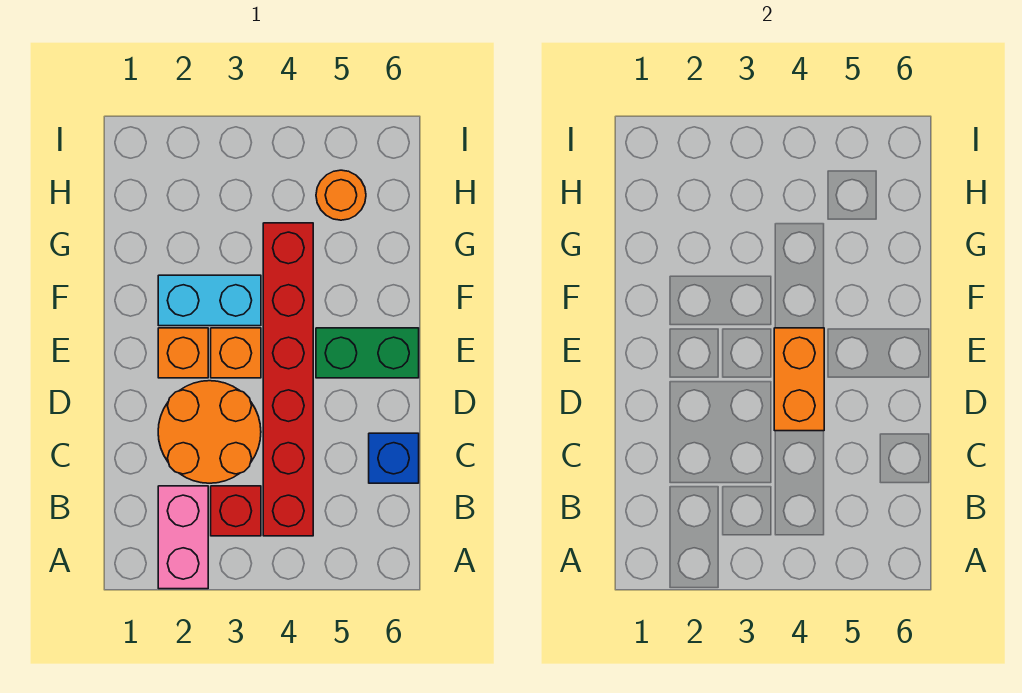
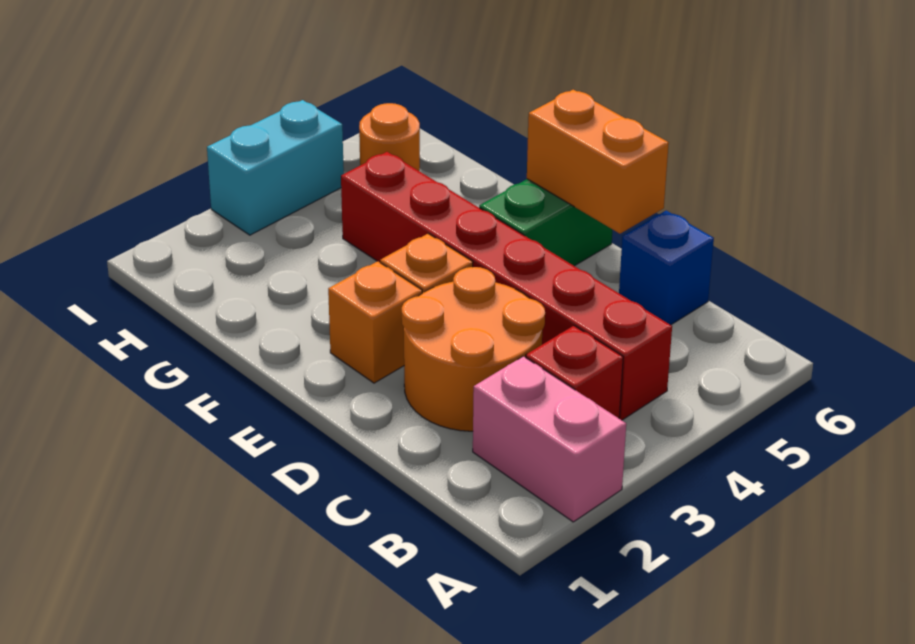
orange brick D4:E4 level 2 -> orange brick D6:E6 level 2
cyan brick F2:F3 level 1 -> cyan brick I3:I4 level 1

